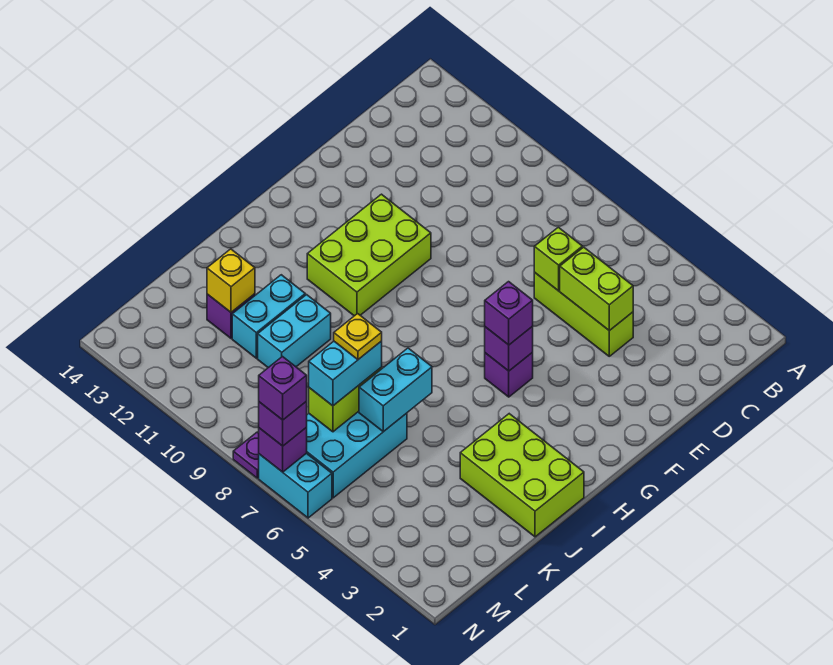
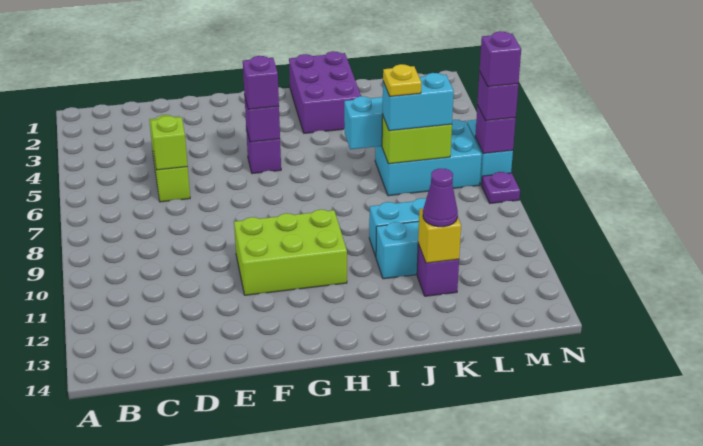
lime brick D4:D5 level 2 -> none
lime brick I1:J3 level 1 -> purple brick I1:J3 level 1
none -> purple cone K12 level 3

